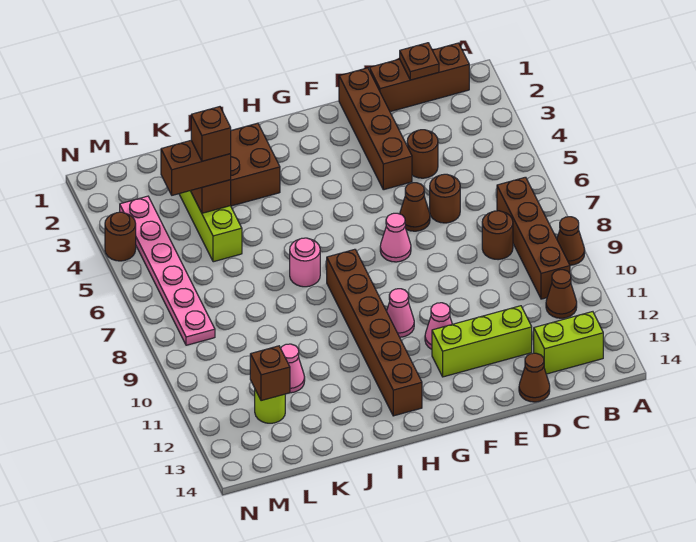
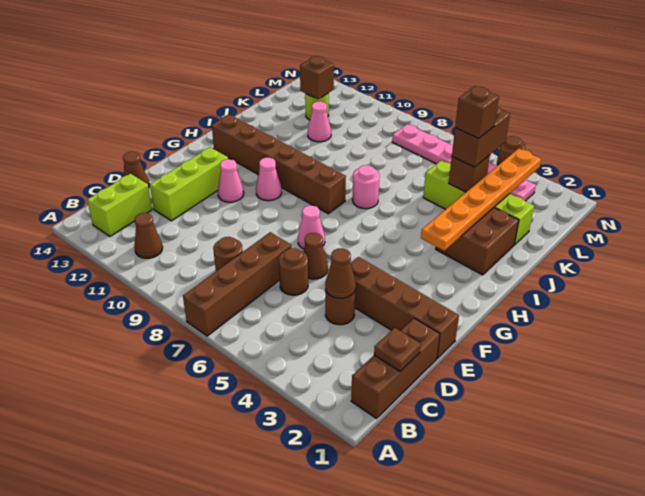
brown cone A9 level 1 -> brown cone D4 level 2
brown brick B7:B10 level 1 -> brown brick A7:D7 level 1
none -> orange plate H3:M3 level 2

